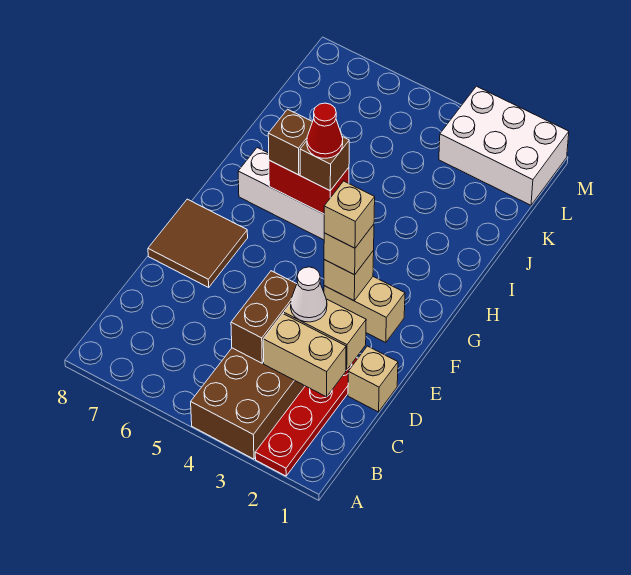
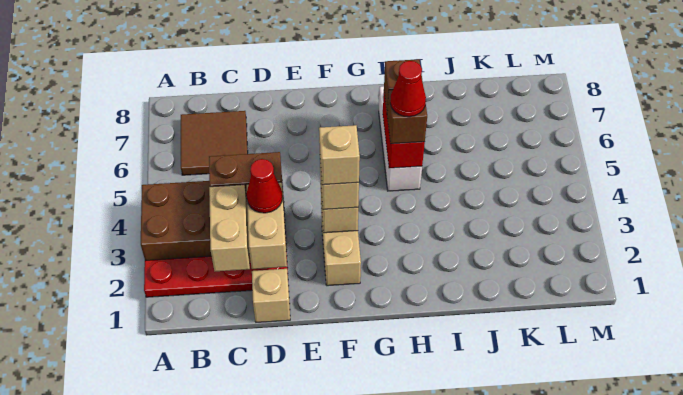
white cone D3 level 3 -> red cone D3 level 3
brown tile E7:F8 level 1 -> brown tile B6:C7 level 1
white brick L1:M3 level 1 -> none

